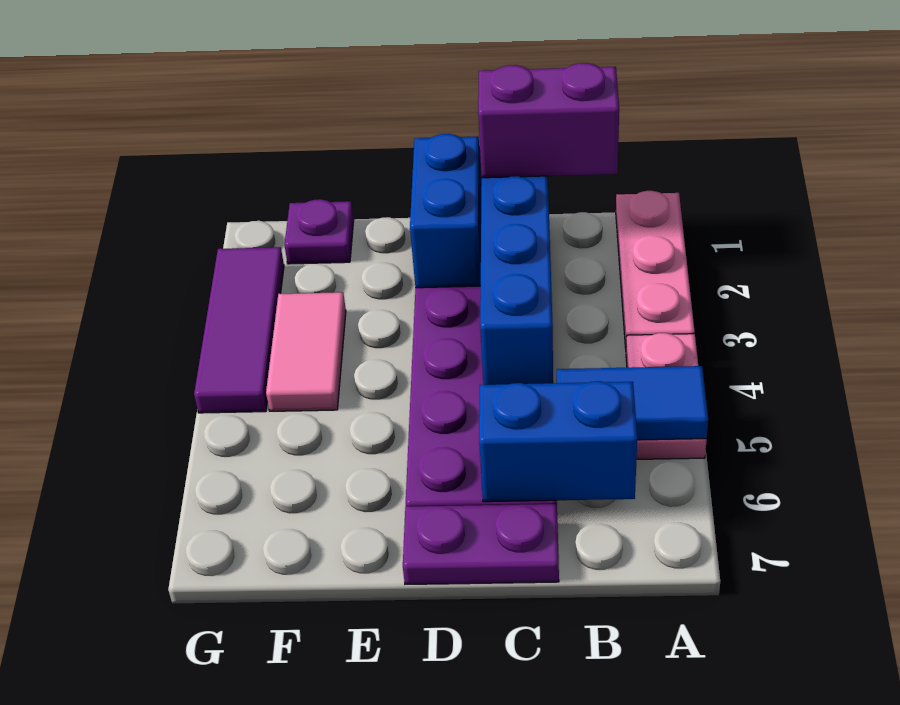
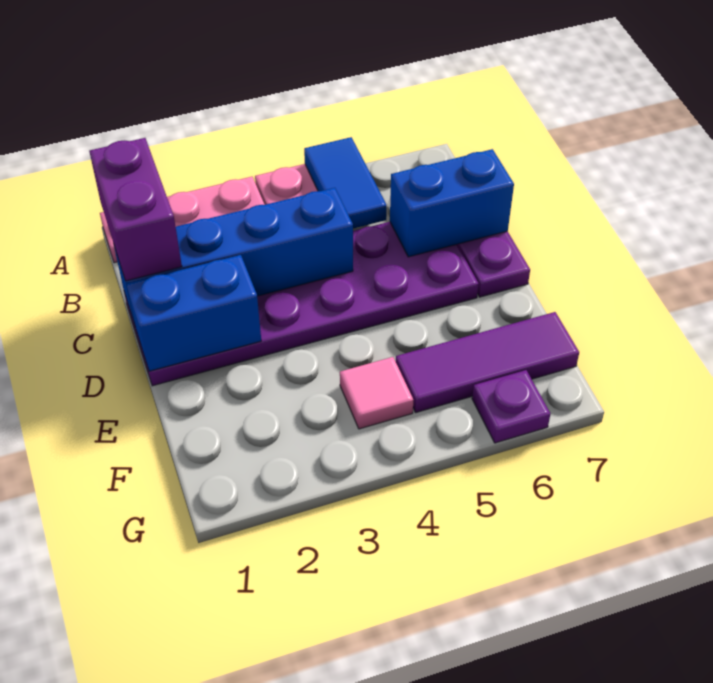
blue brick B6:C6 level 2 -> blue brick C6:C7 level 2
purple plate F1 level 1 -> purple plate G6 level 1
pink tile F3:F4 level 1 -> pink tile F4 level 1
purple tile G2:G4 level 1 -> purple tile F5:F7 level 1

